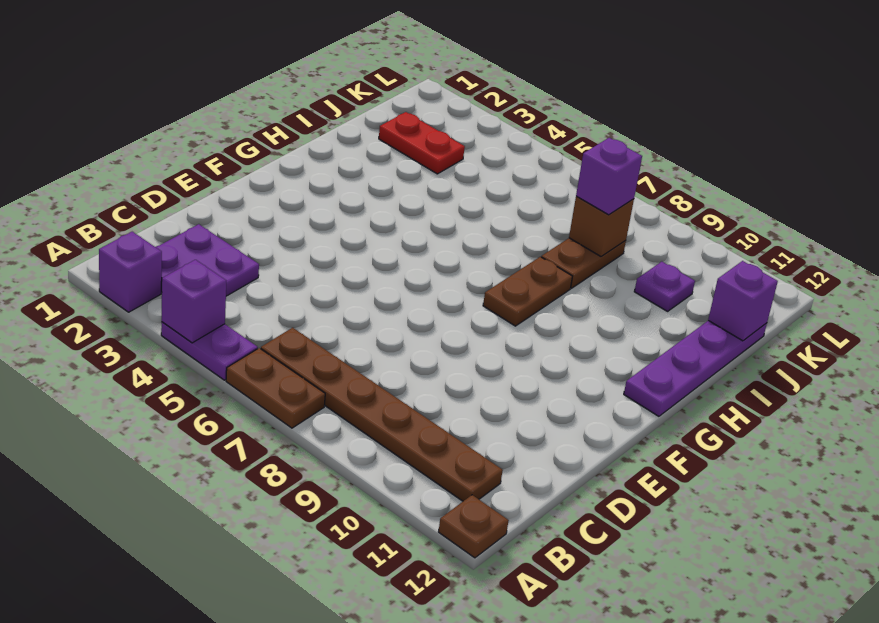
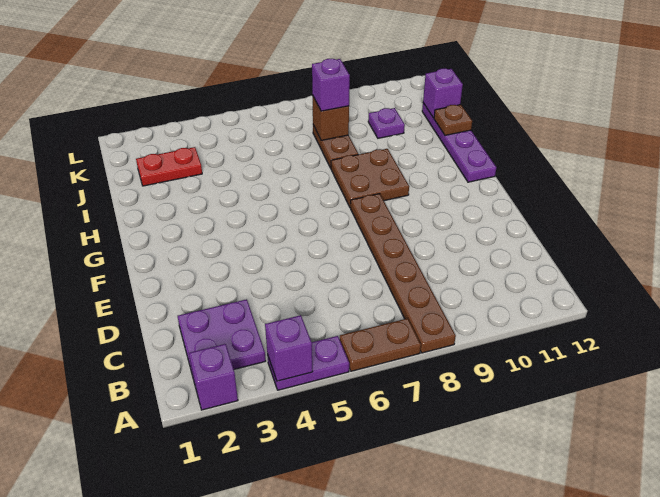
brown plate A12 level 1 -> brown plate I12 level 2
brown plate B6:B11 level 1 -> brown plate A8:F8 level 1
brown plate G8:H8 level 1 -> brown plate G8:H9 level 1

